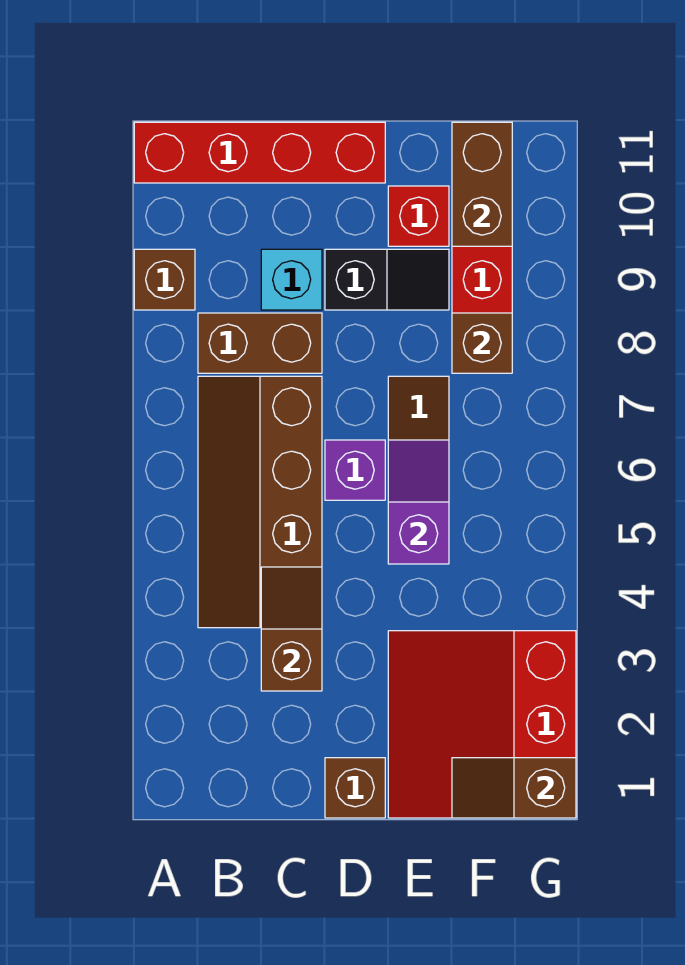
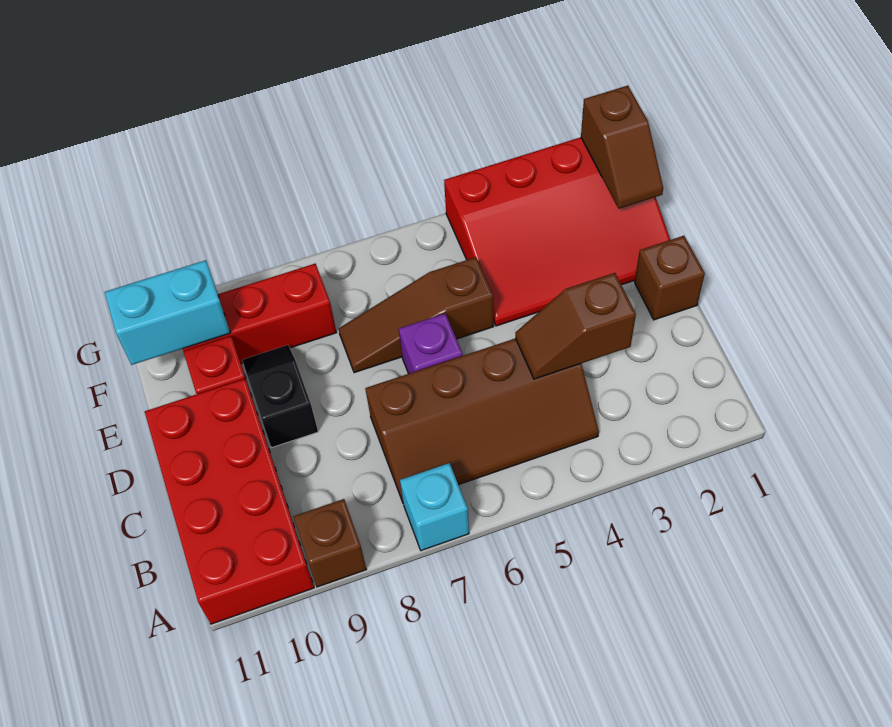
red brick A11:D11 level 1 -> red brick A10:D11 level 1
brown brick B8:C8 level 1 -> none
cyan brick C9 level 1 -> cyan brick A7 level 1
red slope E1:G3 level 1 top G -> red slope E1:G4 level 1 top G
purple slope E5:E6 level 2 top 5 -> none
brown brick F8 level 2 -> none
brown brick F10:F11 level 2 -> cyan brick F10:F11 level 2

